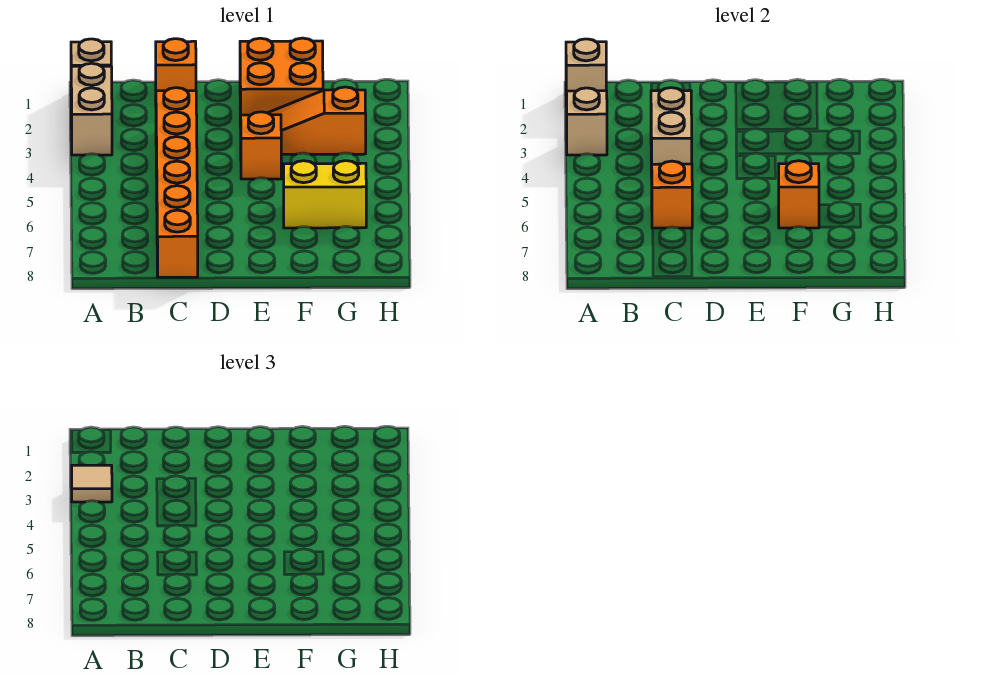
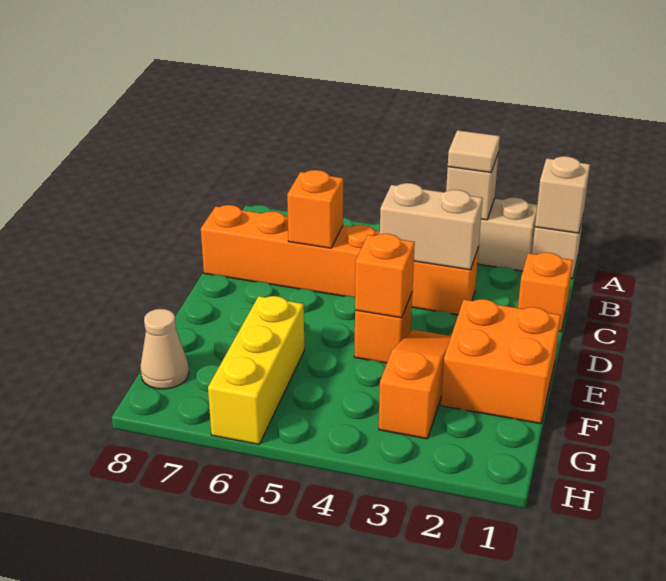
yellow brick F6:G6 level 1 -> yellow brick F6:H6 level 1
orange brick F6 level 2 -> orange brick E4 level 2
none -> tan cone G8 level 1

